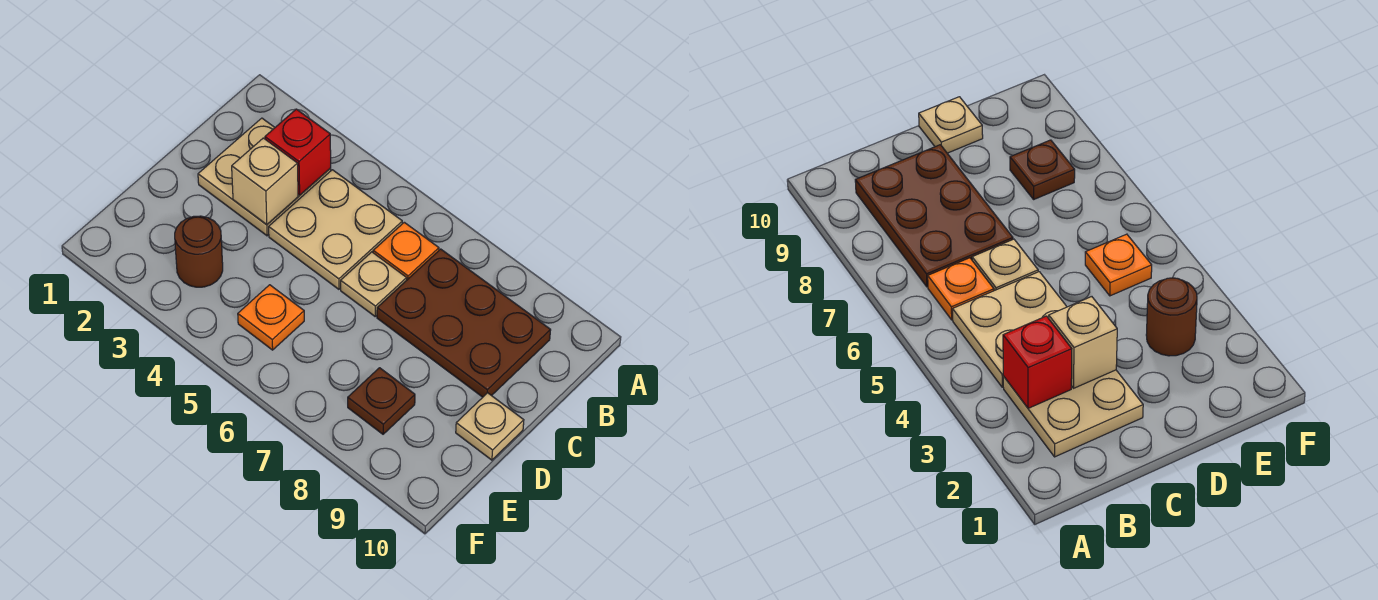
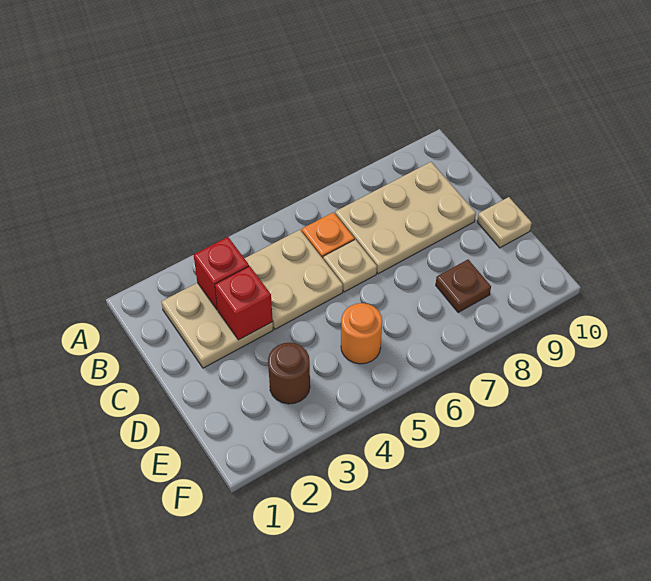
brown plate B7:C9 level 1 -> tan plate B7:C9 level 1
tan brick C3 level 2 -> red brick C3 level 2
orange plate E5 level 1 -> orange round brick E5 level 1

